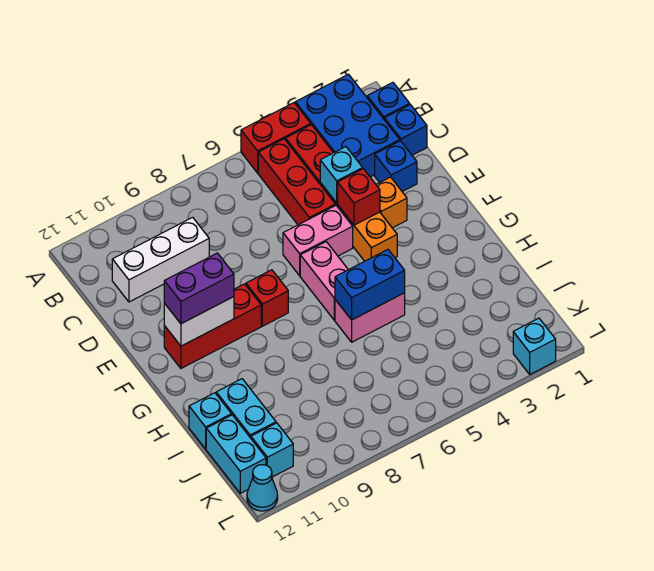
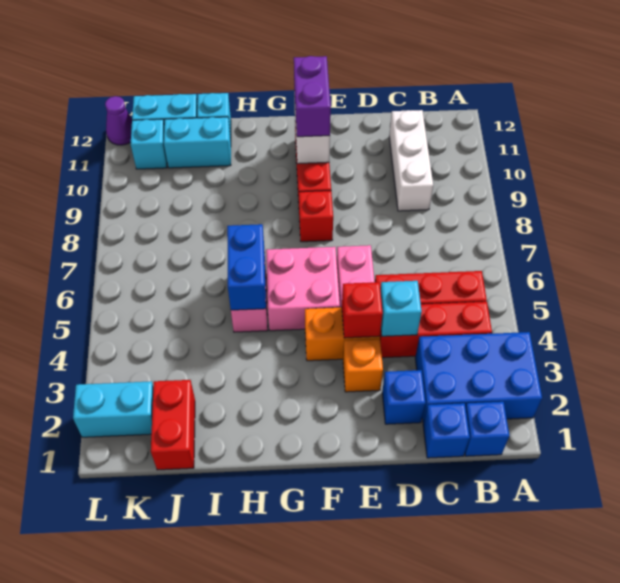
red brick A4:A5 level 1 -> red brick J1:J2 level 1
pink brick F6:G6 level 1 -> pink brick F5:G6 level 1
cyan brick L2 level 1 -> cyan brick K2:L2 level 1
cyan cone L12 level 1 -> purple cone L12 level 1

